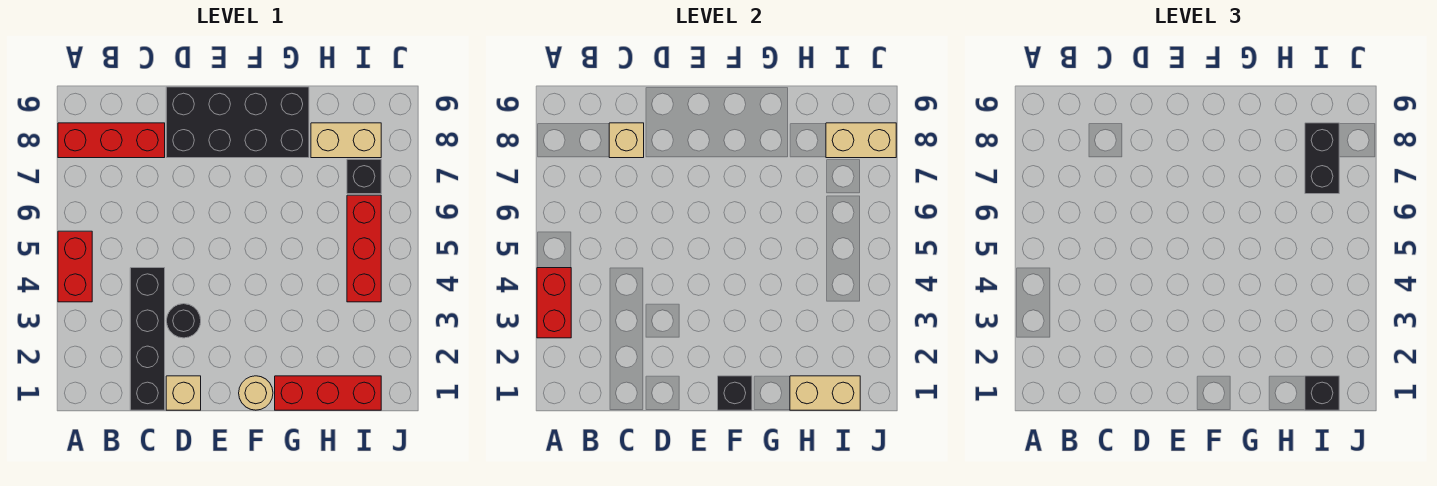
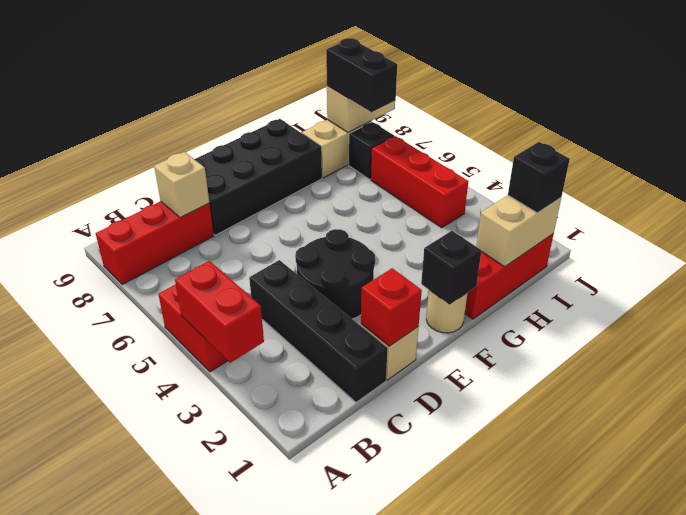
none -> red brick D1 level 2
black round brick D3 level 1 -> black round brick D3:E4 level 1

